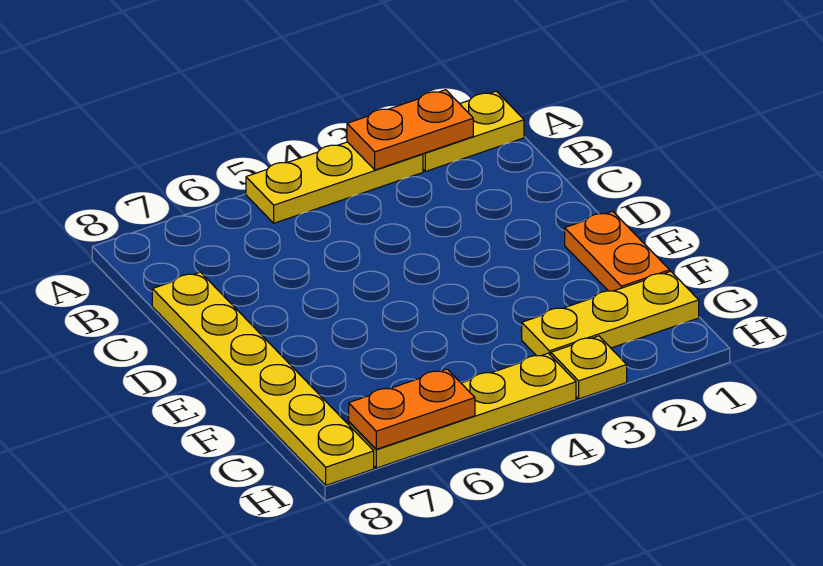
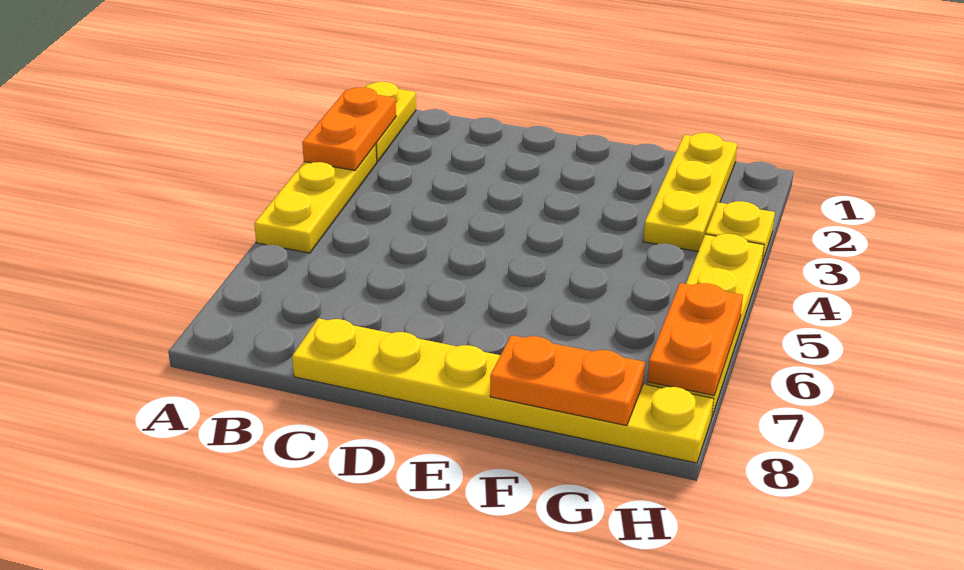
orange plate E1:F1 level 1 -> orange plate F8:G8 level 2

